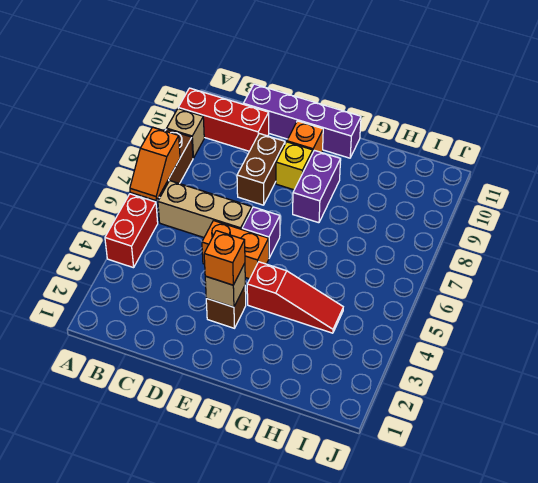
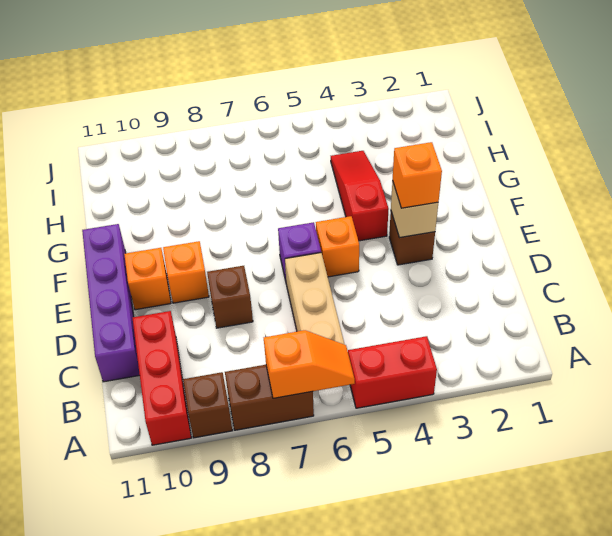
tan brick A9 level 1 -> brown brick A9 level 1
orange brick D5:E5 level 1 -> orange brick E5 level 1
brown brick D8:D9 level 1 -> brown brick D8 level 1
yellow brick E9 level 1 -> orange brick E9 level 1
purple brick F8:F9 level 1 -> none

